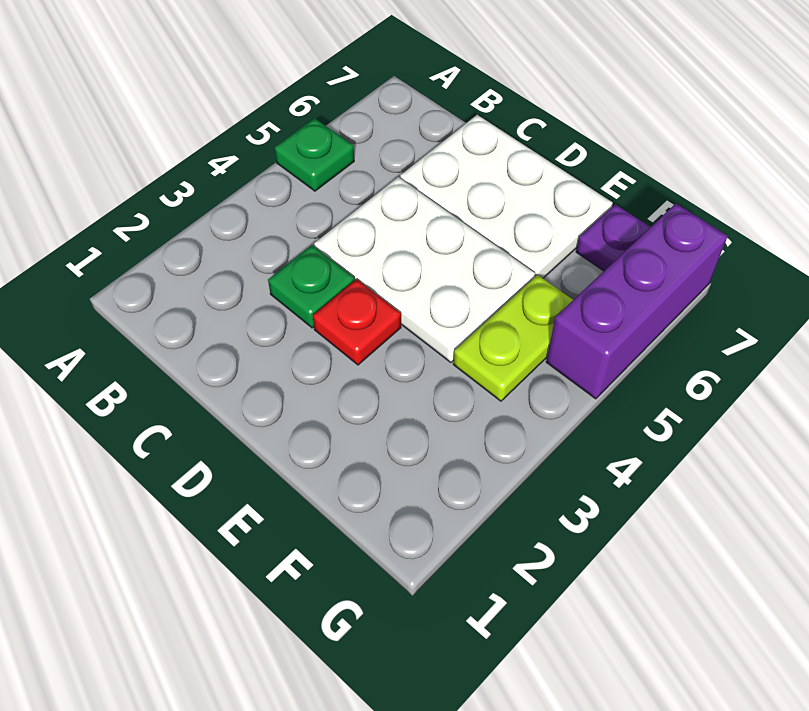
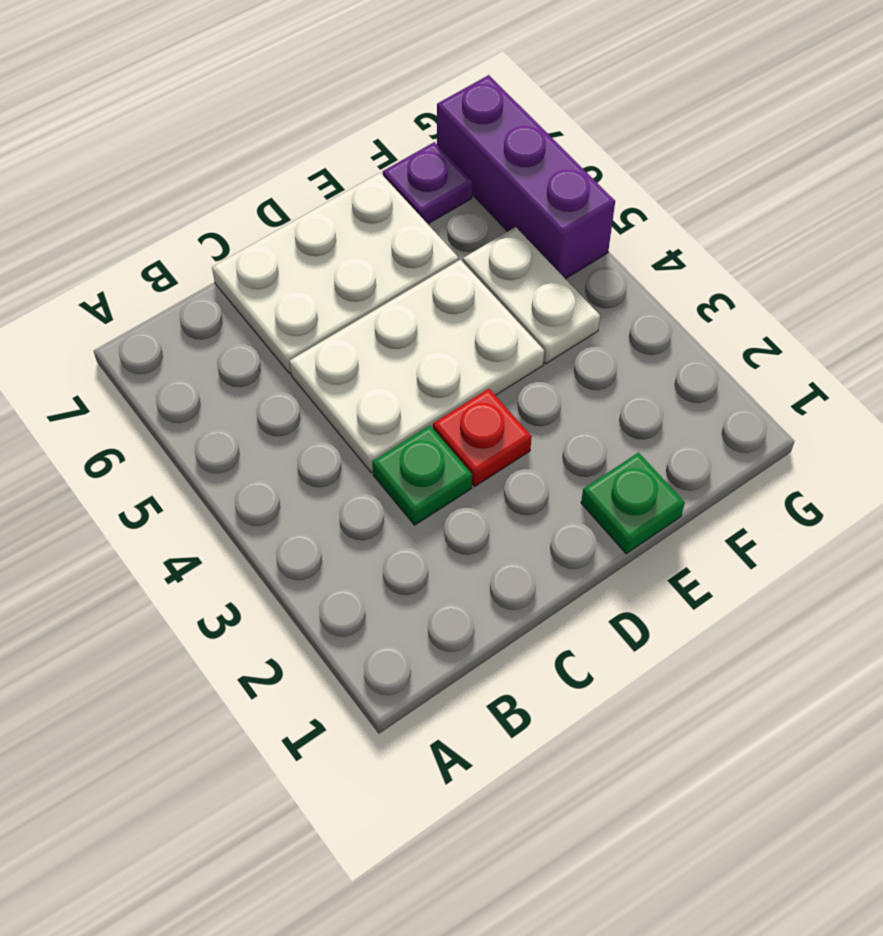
green plate A5 level 1 -> green plate E1 level 1
lime plate F4:F5 level 1 -> white plate F4:F5 level 1

